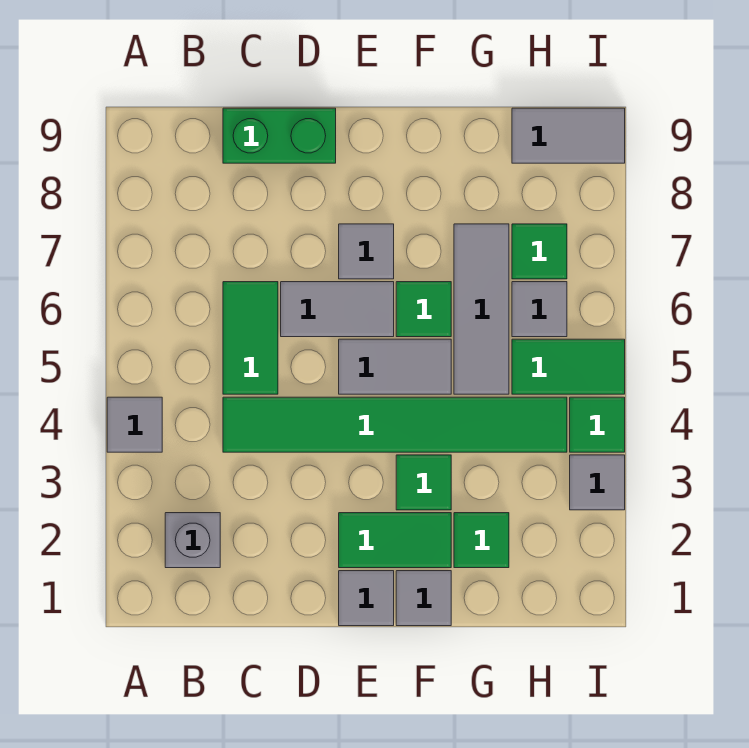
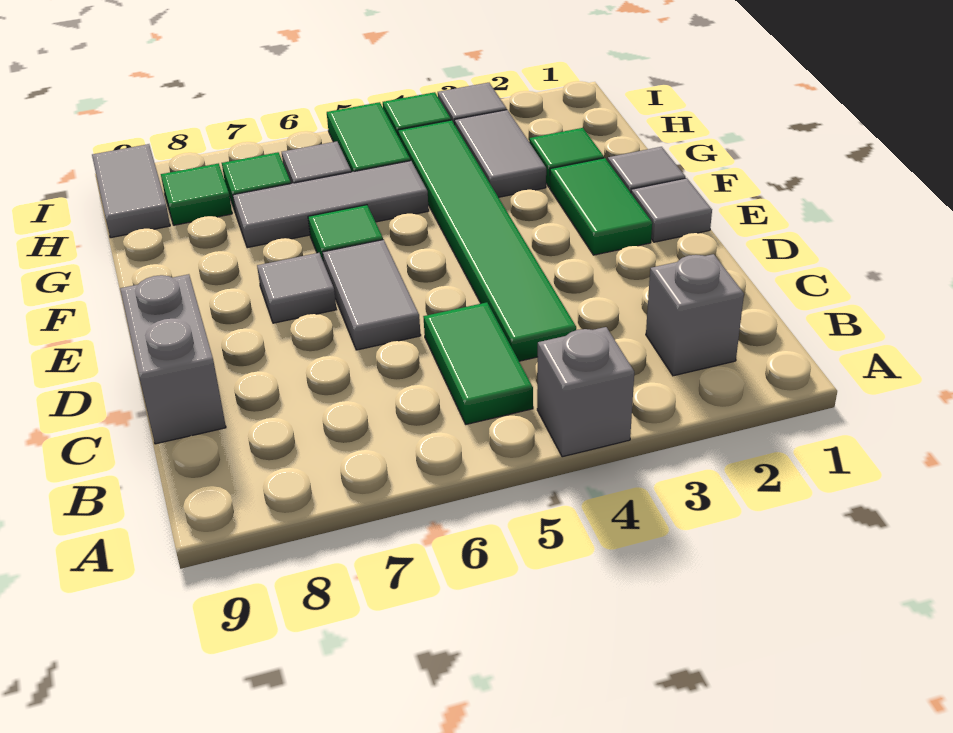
grey tile A4 level 1 -> grey brick A4 level 1
green tile C5:C6 level 1 -> green tile B5:C5 level 1
green brick C9:D9 level 1 -> grey brick C9:D9 level 1
grey tile E5:F5 level 1 -> grey tile G3:H3 level 1
green tile F3 level 1 -> green tile H8 level 1

